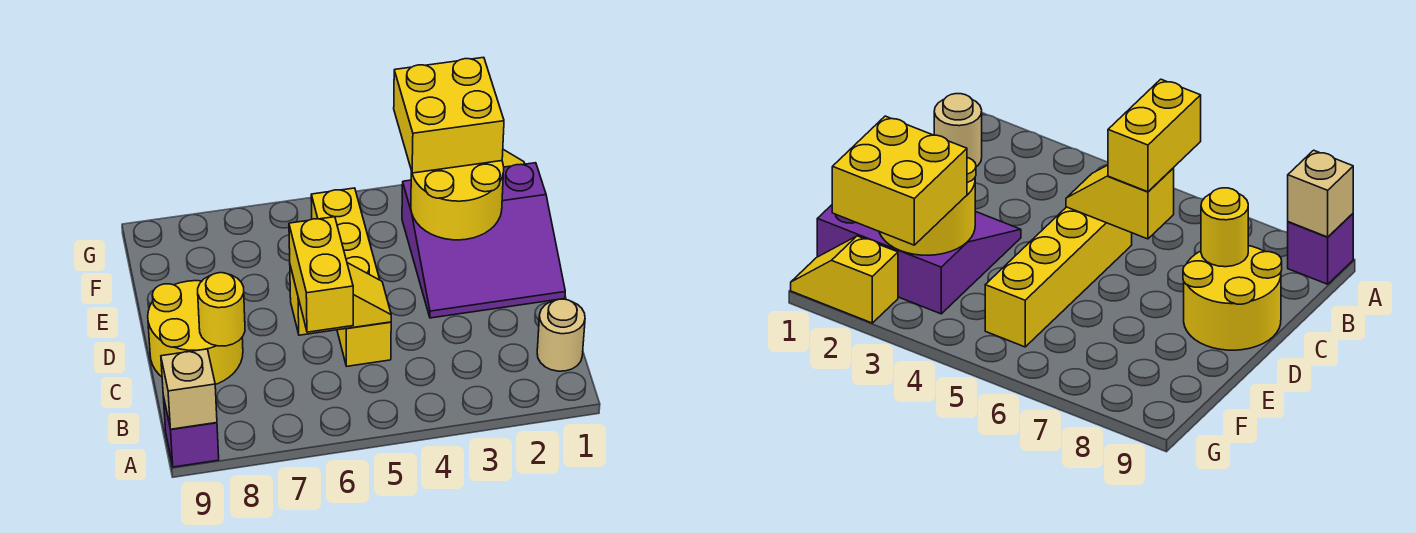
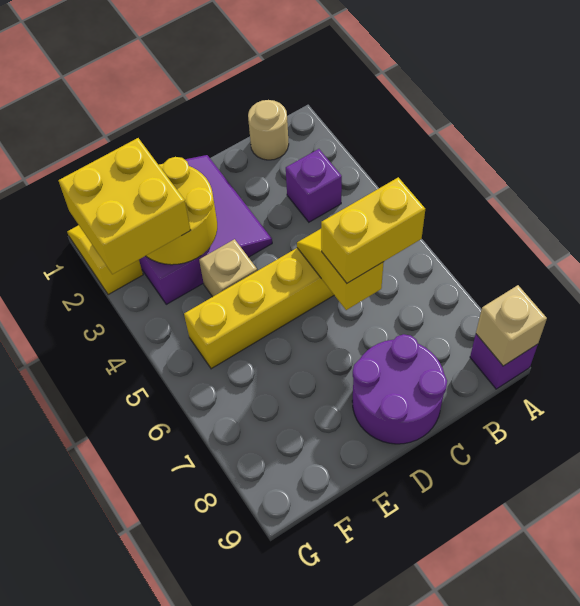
none -> purple brick B3 level 1
yellow round brick C8:D9 level 1 -> purple round brick C8:D9 level 1
yellow round brick C8 level 2 -> none
none -> tan brick E4 level 1

